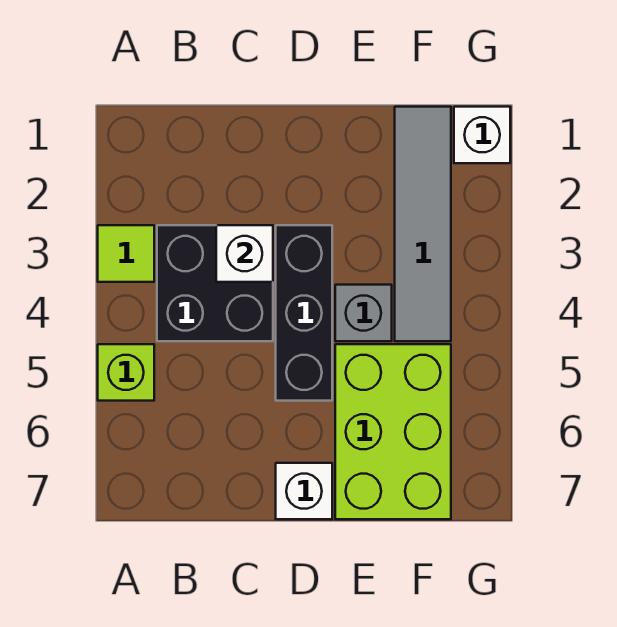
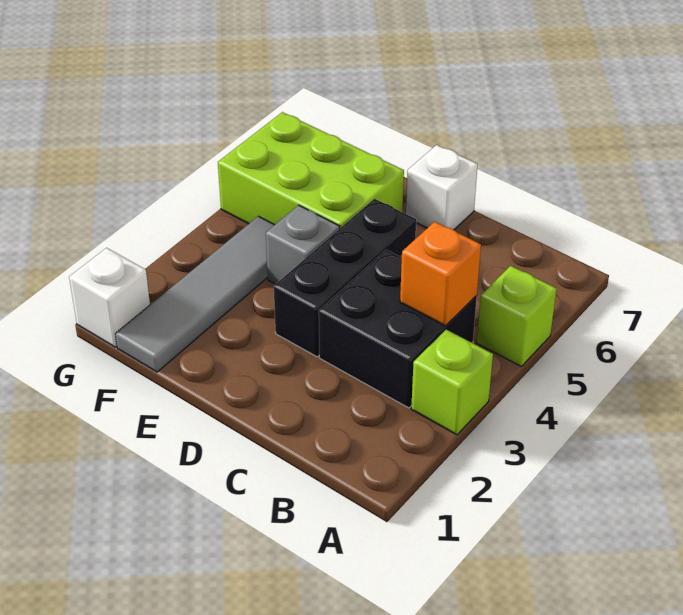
lime tile A3 level 1 -> lime brick A3 level 1
none -> orange brick B4 level 2
white brick C3 level 2 -> none
lime brick E5:F7 level 1 -> lime brick E5:G6 level 1

